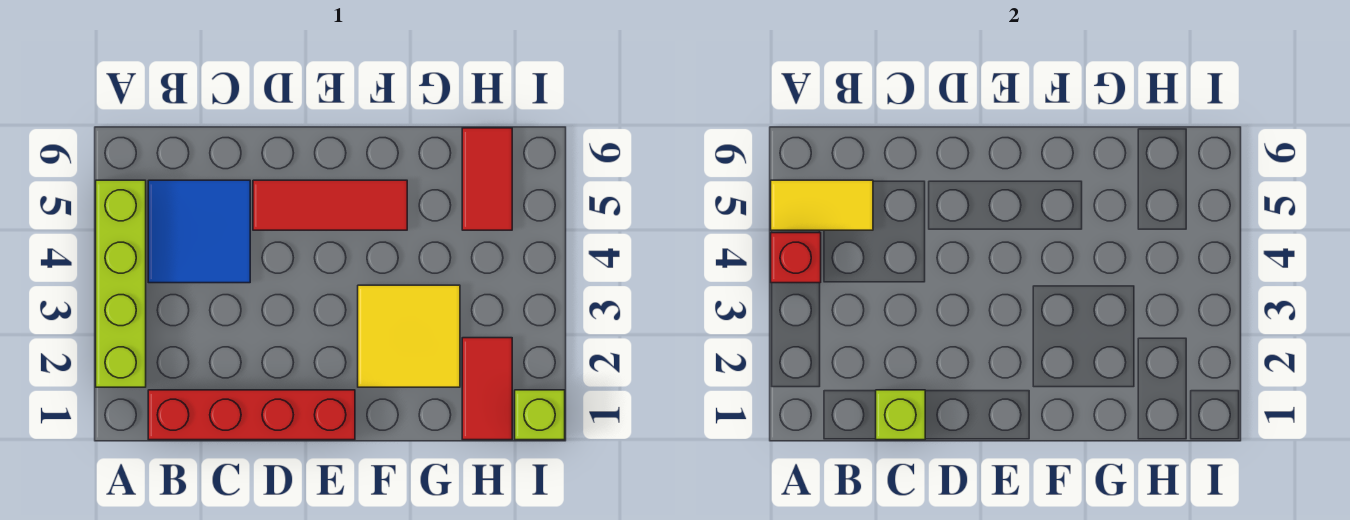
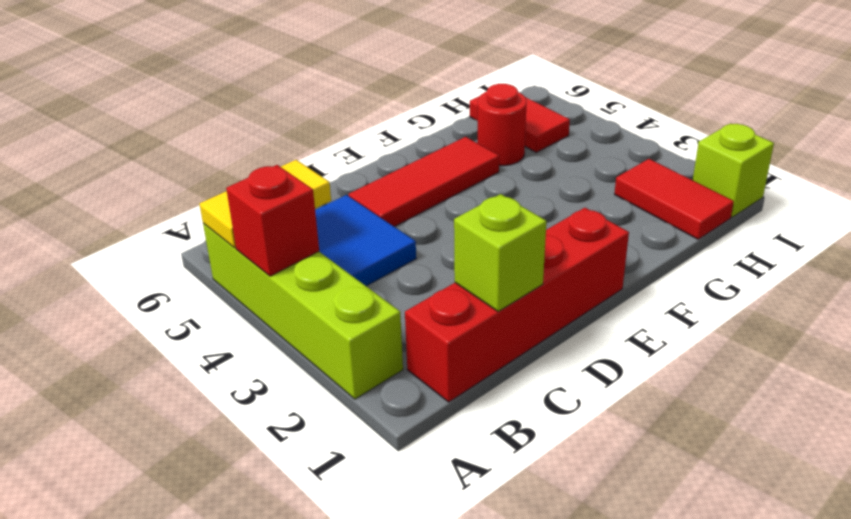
yellow tile F2:G3 level 1 -> none
none -> red round brick G5 level 1

